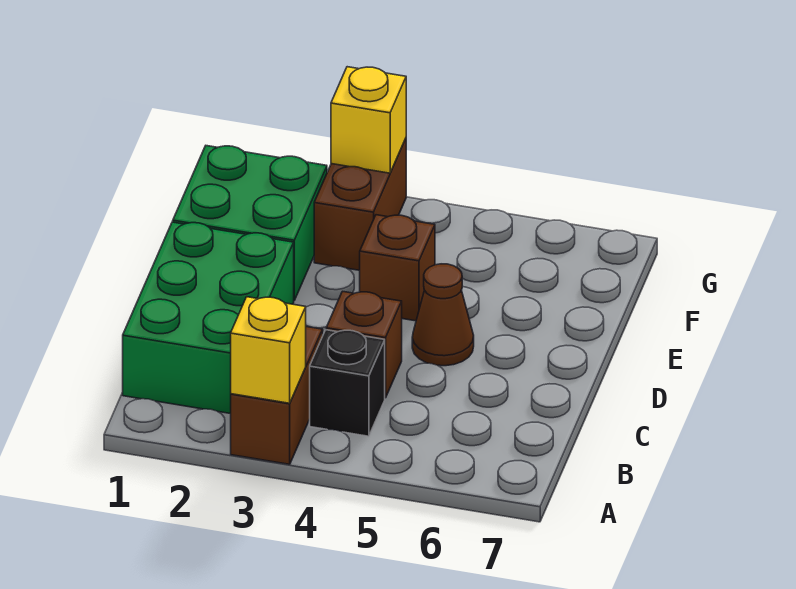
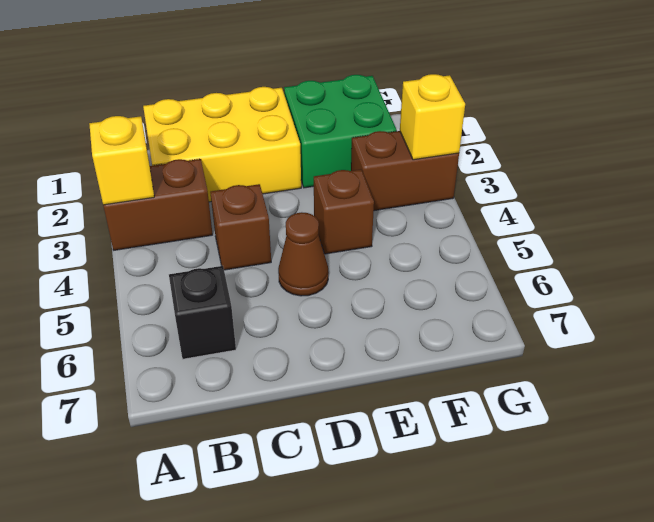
green brick B1:D2 level 1 -> yellow brick B1:D2 level 1
black brick B4 level 1 -> black brick B6 level 1

